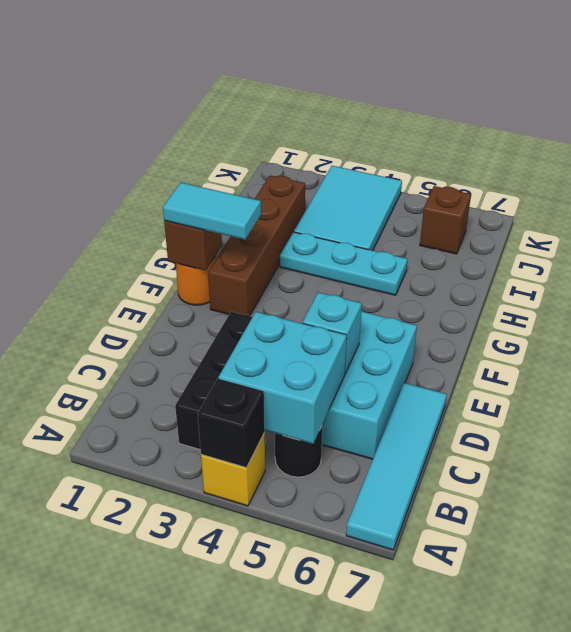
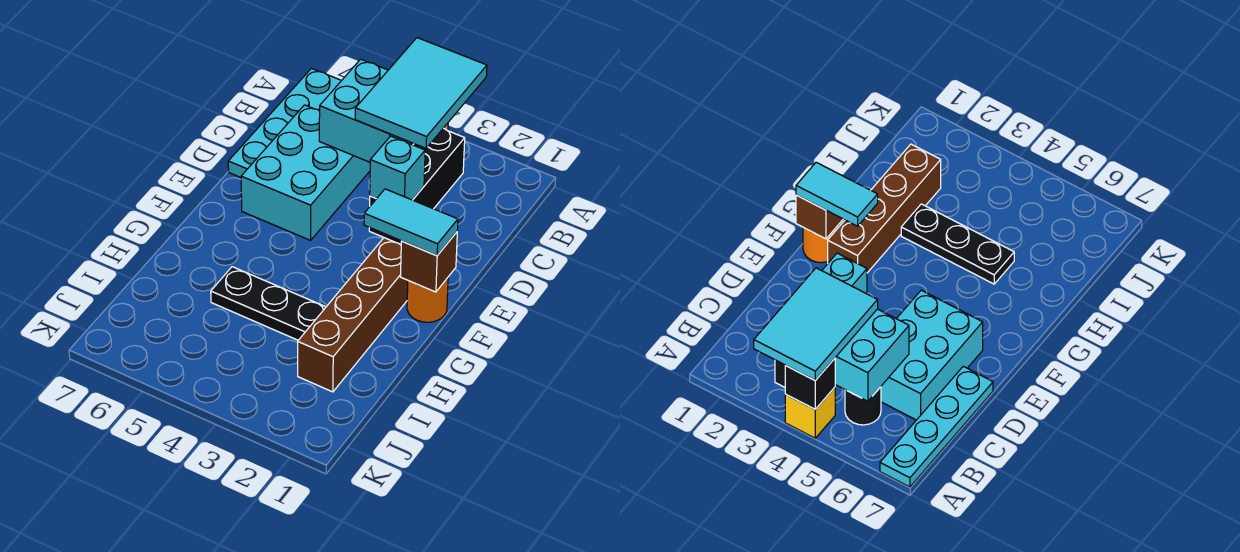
cyan tile A7:D7 level 1 -> cyan plate A7:D7 level 1
cyan brick D5 level 2 -> cyan brick D3 level 2
cyan plate H3:H5 level 1 -> black plate H3:H5 level 1
cyan tile I3:K4 level 1 -> cyan tile A3:C4 level 3
brown brick J6 level 1 -> none

